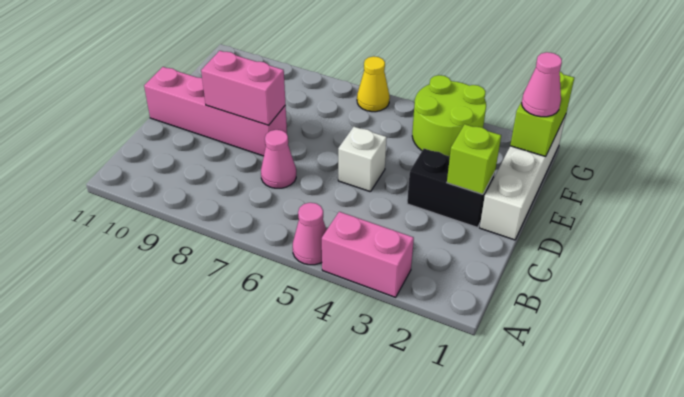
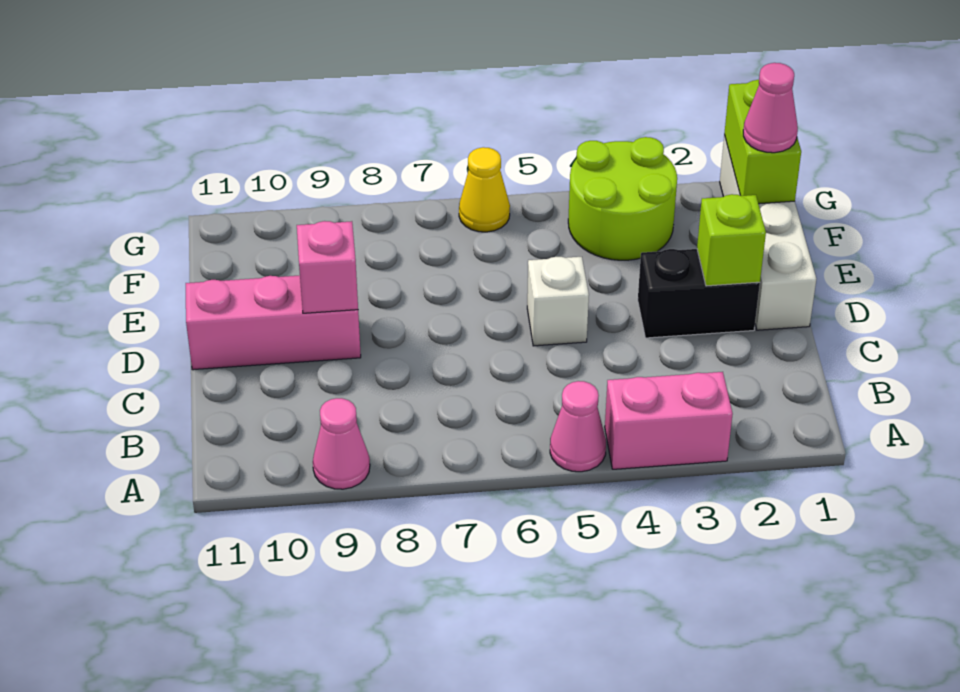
pink cone C7 level 1 -> pink cone A9 level 1
pink brick D8:D11 level 1 -> pink brick D9:D11 level 1
pink brick D8:D9 level 2 -> pink brick D9 level 2

